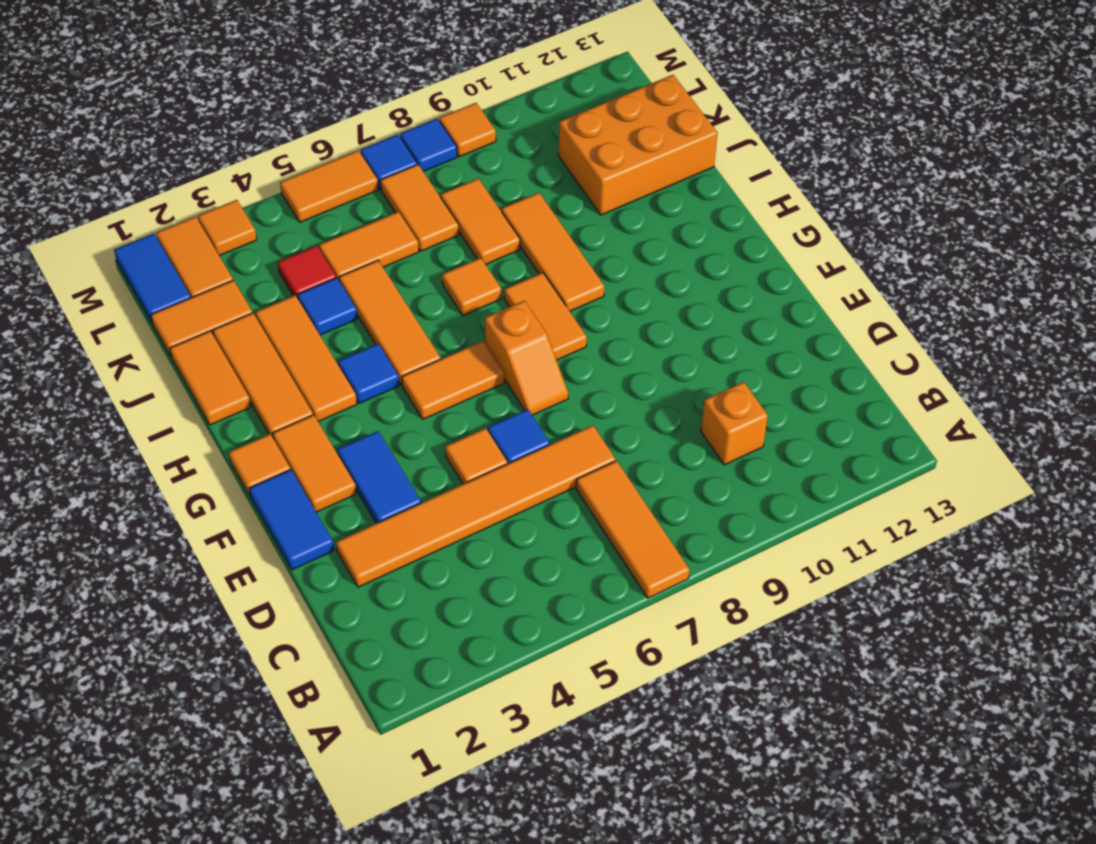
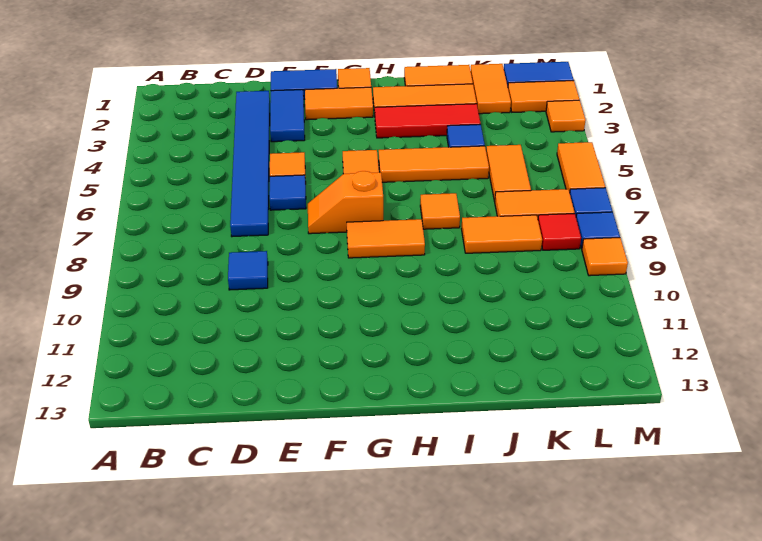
orange tile A7:C7 level 1 -> none
orange brick C10 level 1 -> none
orange tile D2:D7 level 1 -> blue tile D2:D7 level 1
blue tile E3:F3 level 1 -> blue tile E2:E3 level 1
orange tile H3:J3 level 1 -> red tile H3:J3 level 1
blue tile H4 level 1 -> blue tile D9 level 1
orange tile H9:J9 level 1 -> none
orange brick J11:K13 level 1 -> none
red tile K4 level 1 -> red tile L8 level 1

